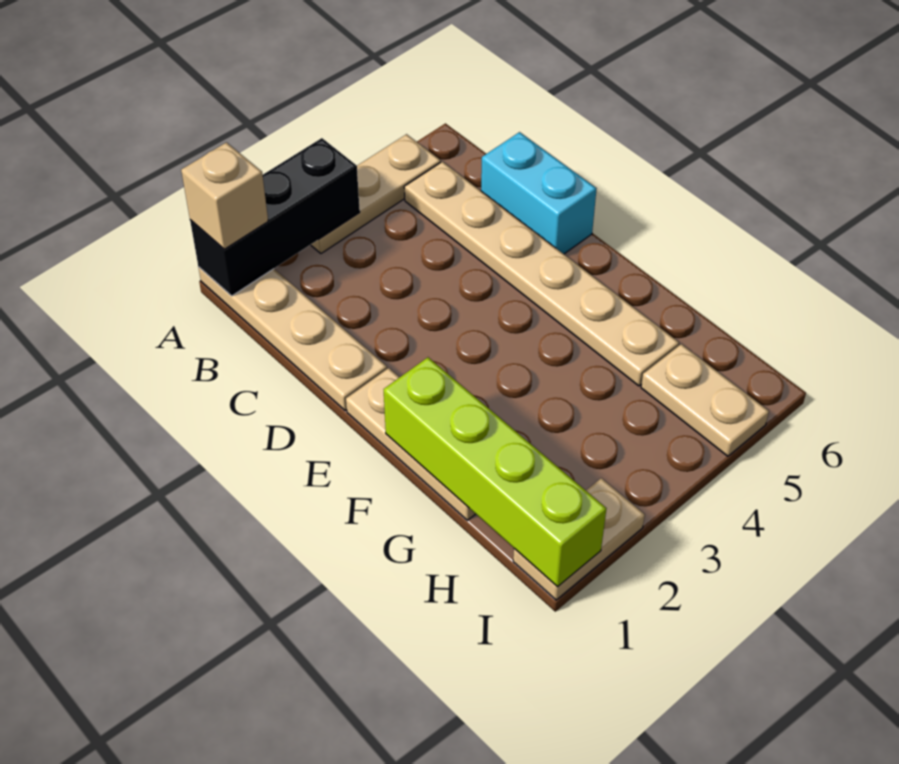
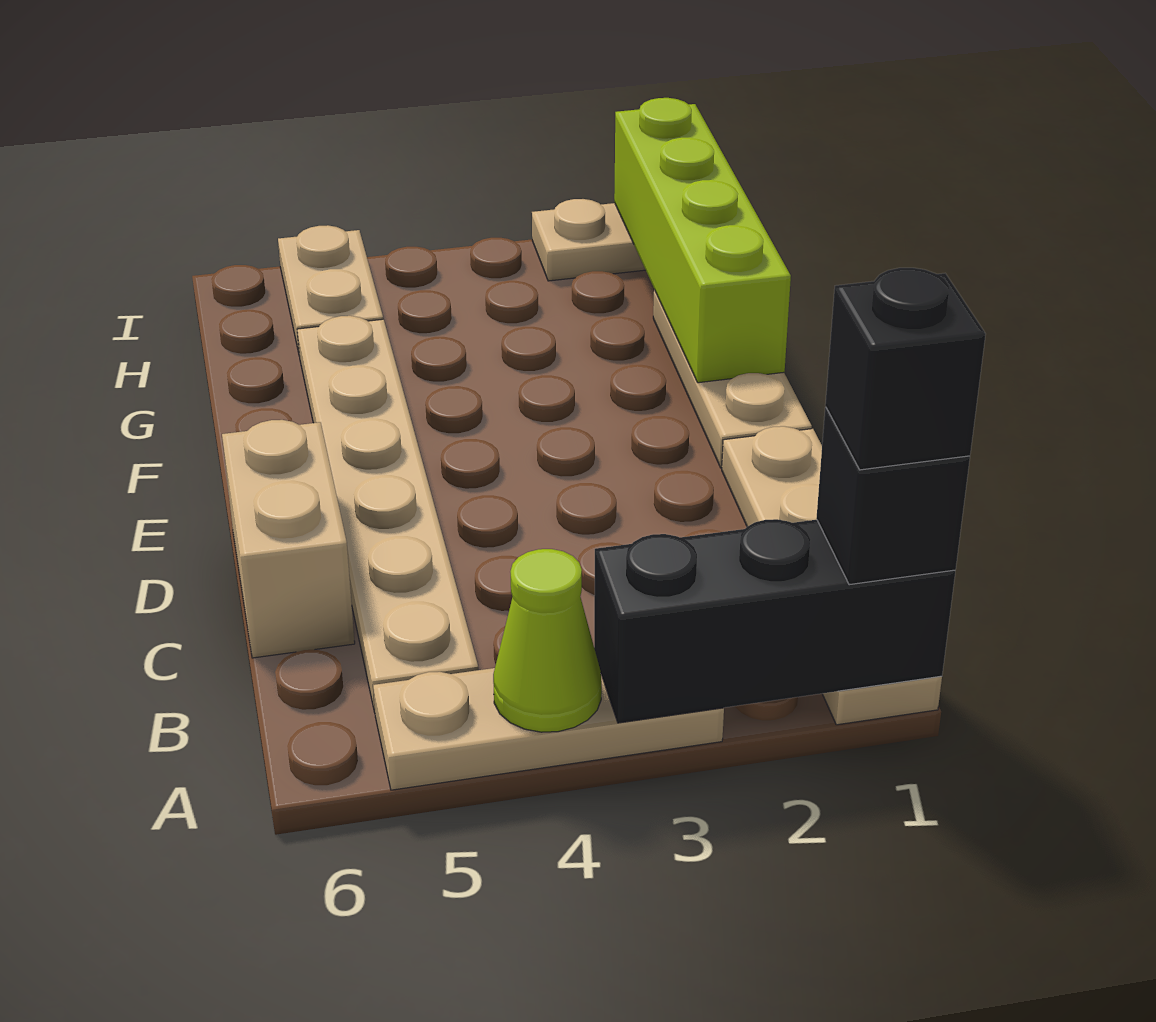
tan brick A1 level 3 -> black brick A1 level 3
none -> black brick A1 level 4
none -> lime cone A4 level 2
cyan brick C6:D6 level 1 -> tan brick C6:D6 level 1

